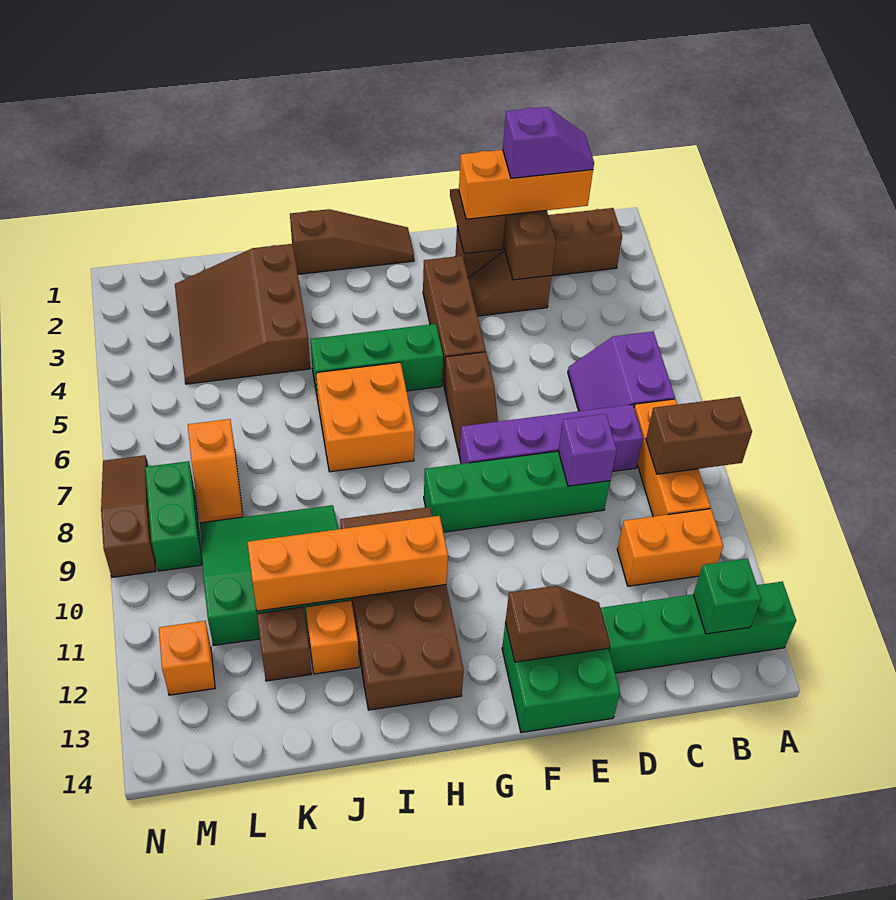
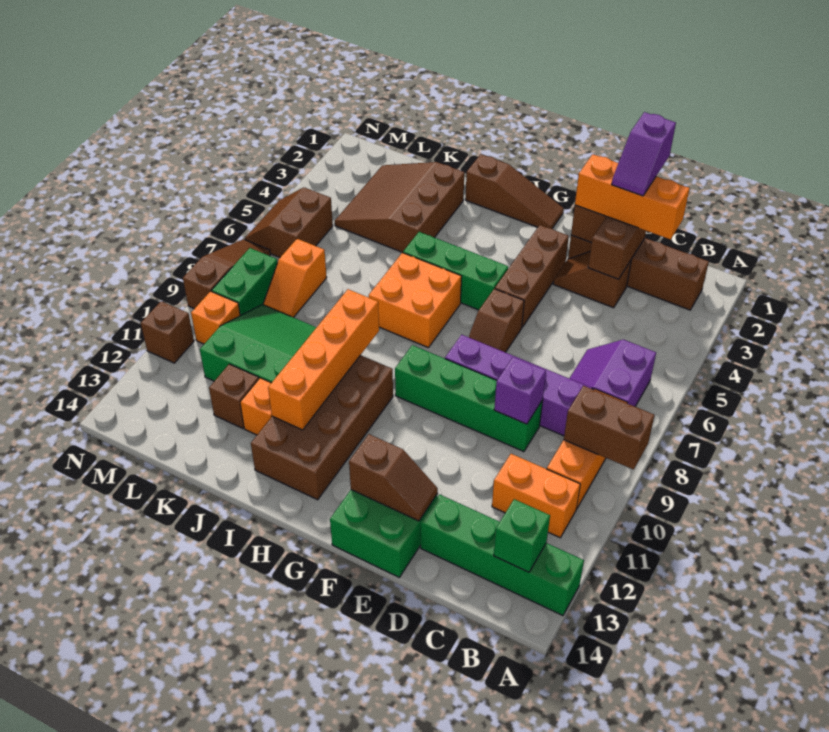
purple slope C2:D2 level 4 top D -> purple slope D1:D2 level 4 top 1
orange brick H11:K11 level 2 -> orange brick I9:I12 level 2
none -> brown slope M5:N6 level 1 top M
orange brick M12 level 1 -> orange brick M10 level 1
none -> brown brick N11 level 1

